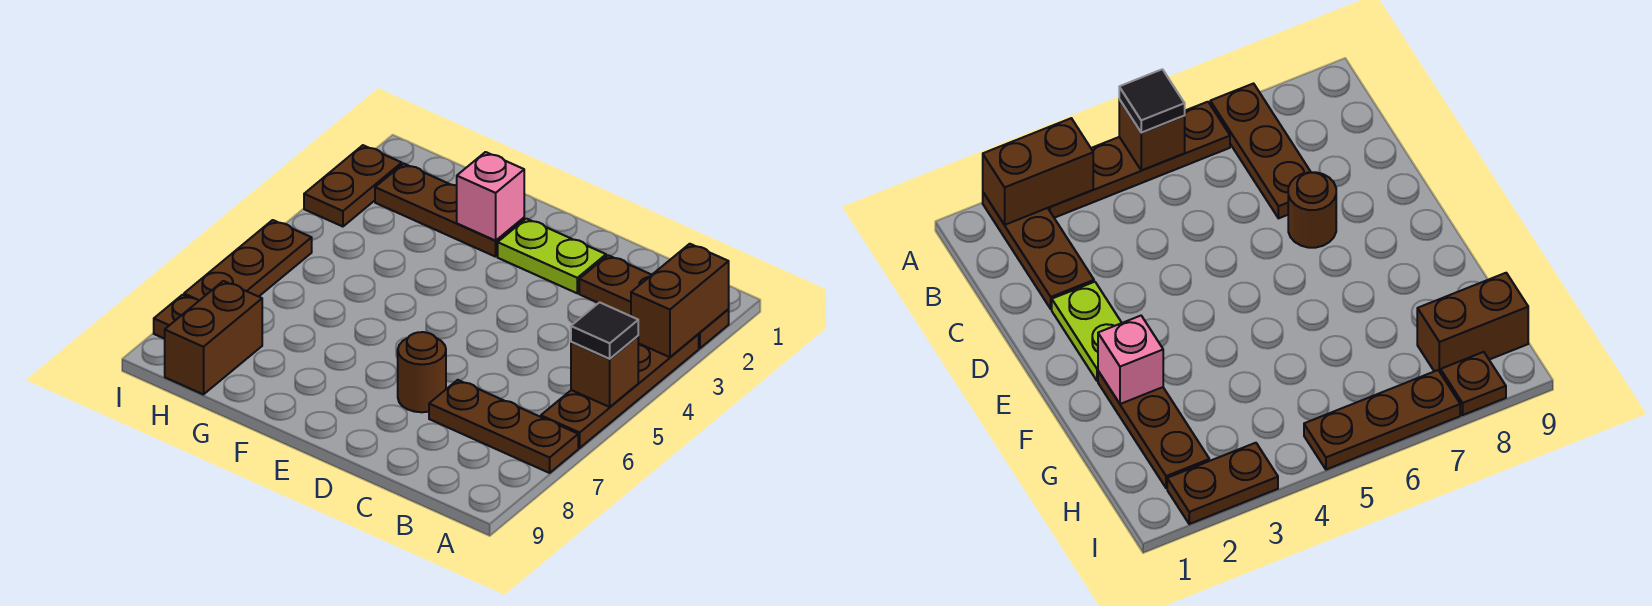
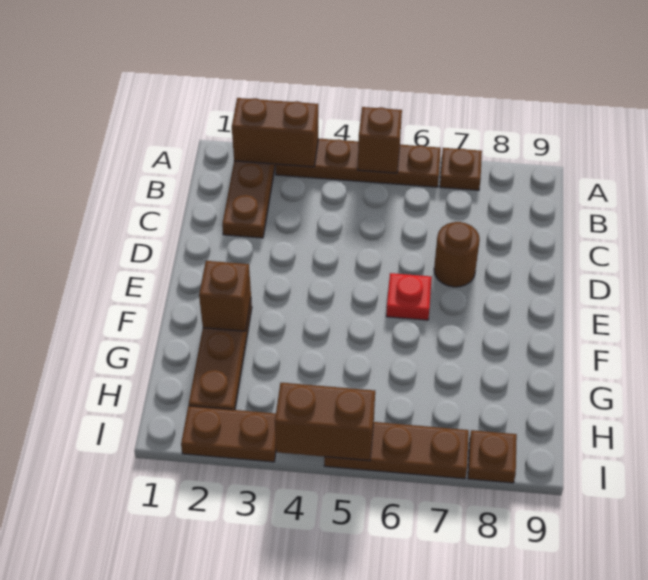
black tile A5 level 3 -> none
brown plate A7:C7 level 1 -> brown plate A7 level 1
lime plate D2:E2 level 1 -> none
none -> red plate E6 level 1
pink brick F2 level 2 -> brown brick F2 level 2
brown brick H8:H9 level 1 -> brown brick I4:I5 level 2

